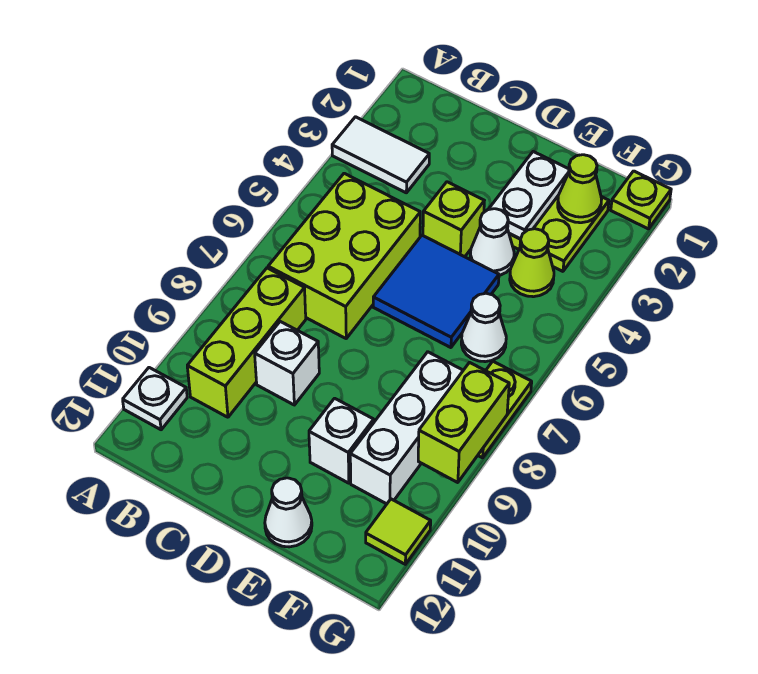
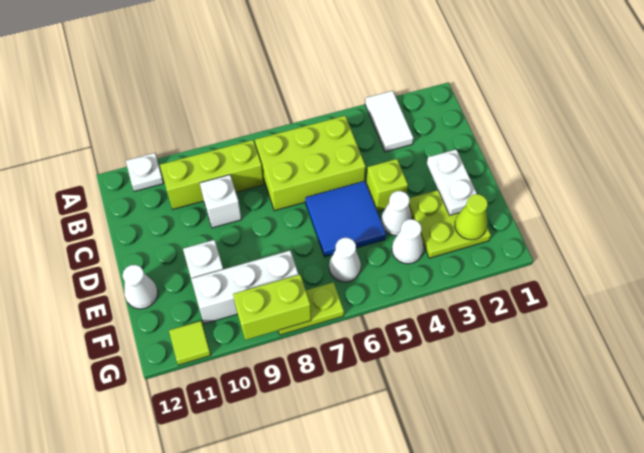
white plate E2:E3 level 2 -> white plate D2:E2 level 2
lime cone F4 level 1 -> white cone F4 level 1
lime plate G1 level 1 -> none

